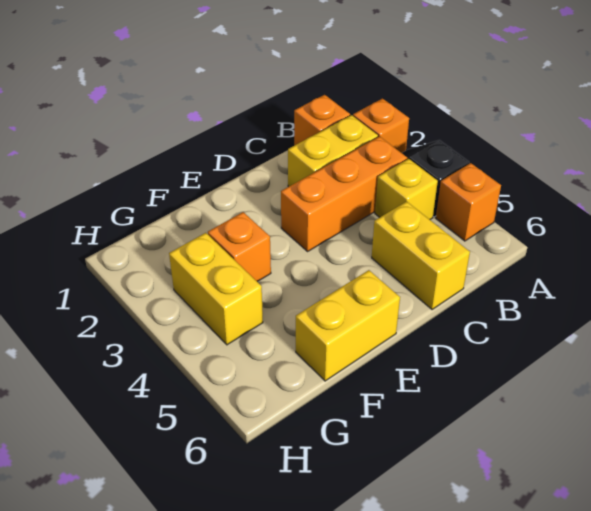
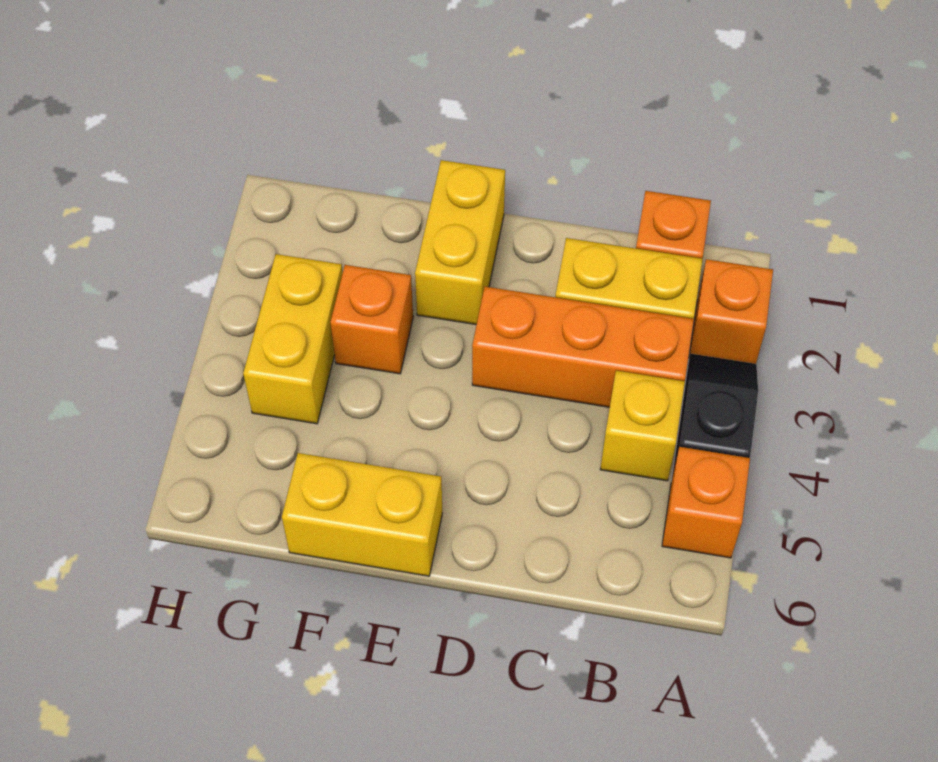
yellow brick C5:C6 level 1 -> yellow brick E1:E2 level 1

